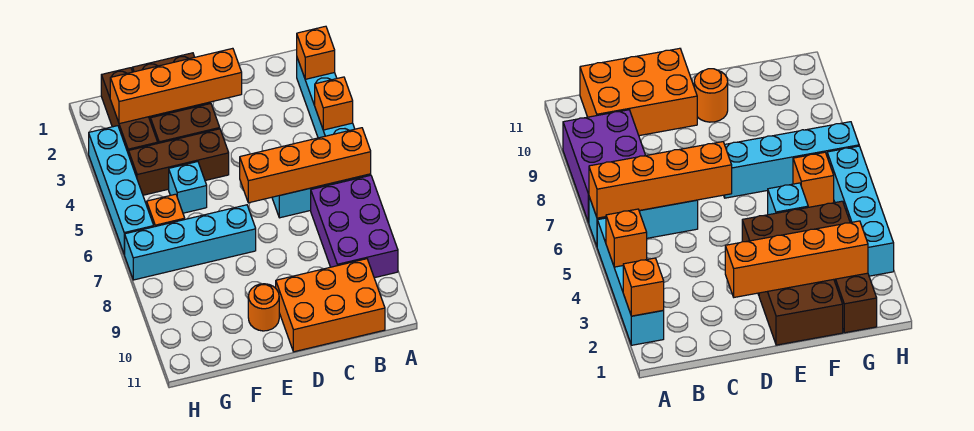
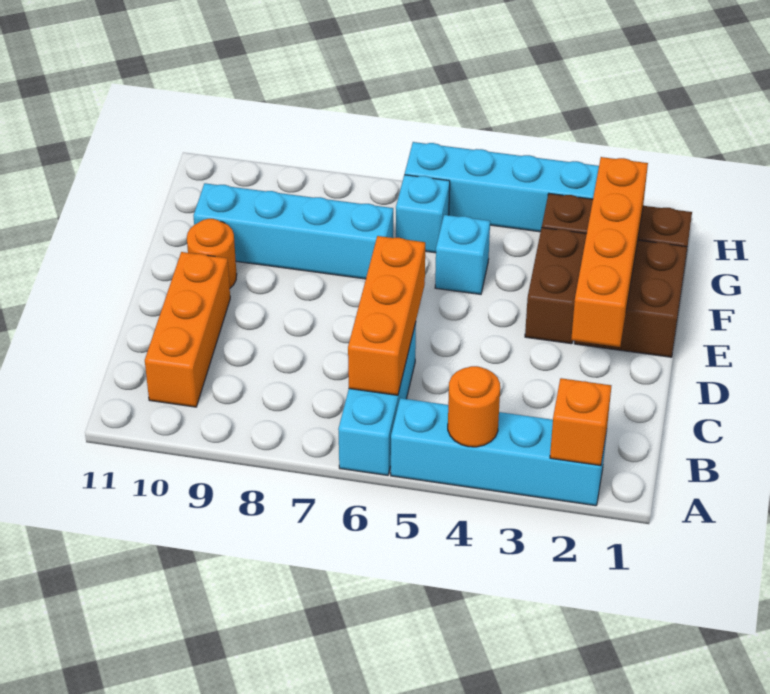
orange brick A4 level 2 -> orange round brick A4 level 2
orange brick A6:D6 level 2 -> orange brick B6:D6 level 2
purple brick A7:B9 level 1 -> none
orange brick B10:D11 level 1 -> orange brick B10:D10 level 1
brown brick E4:G4 level 1 -> none
cyan brick E7:H7 level 1 -> cyan brick F7:F10 level 1
orange brick G6 level 1 -> cyan brick G6 level 1

